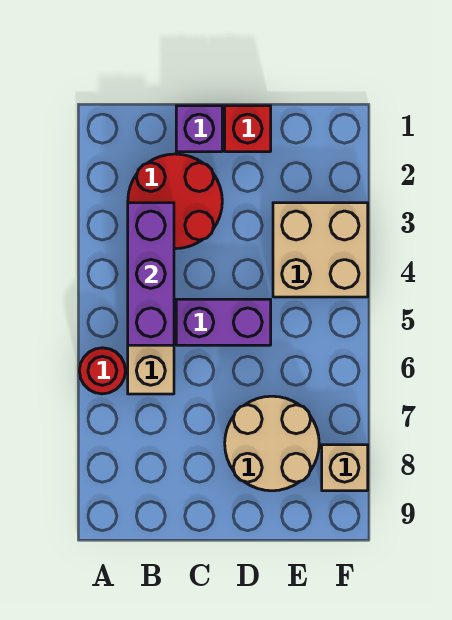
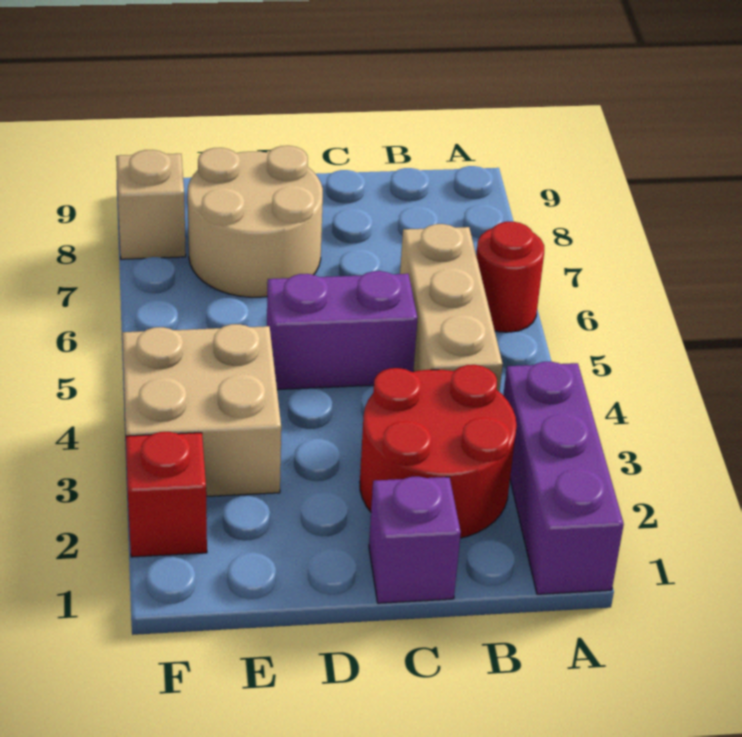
purple brick B3:B5 level 2 -> purple brick A1:A3 level 1
red brick D1 level 1 -> red brick F2 level 1

